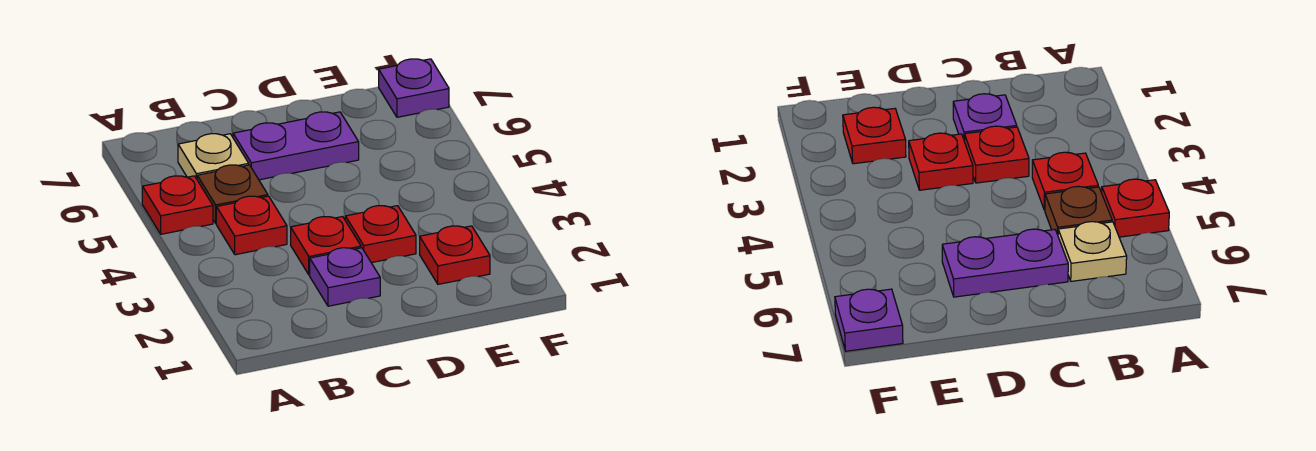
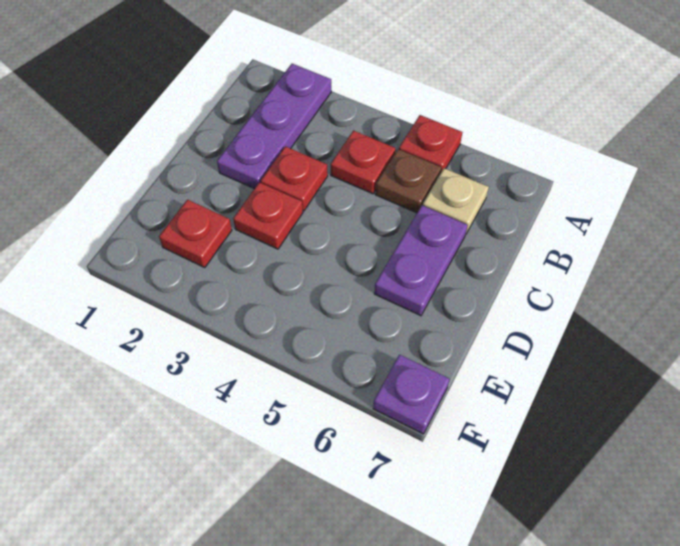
purple plate C2 level 1 -> purple plate A2:C2 level 1

